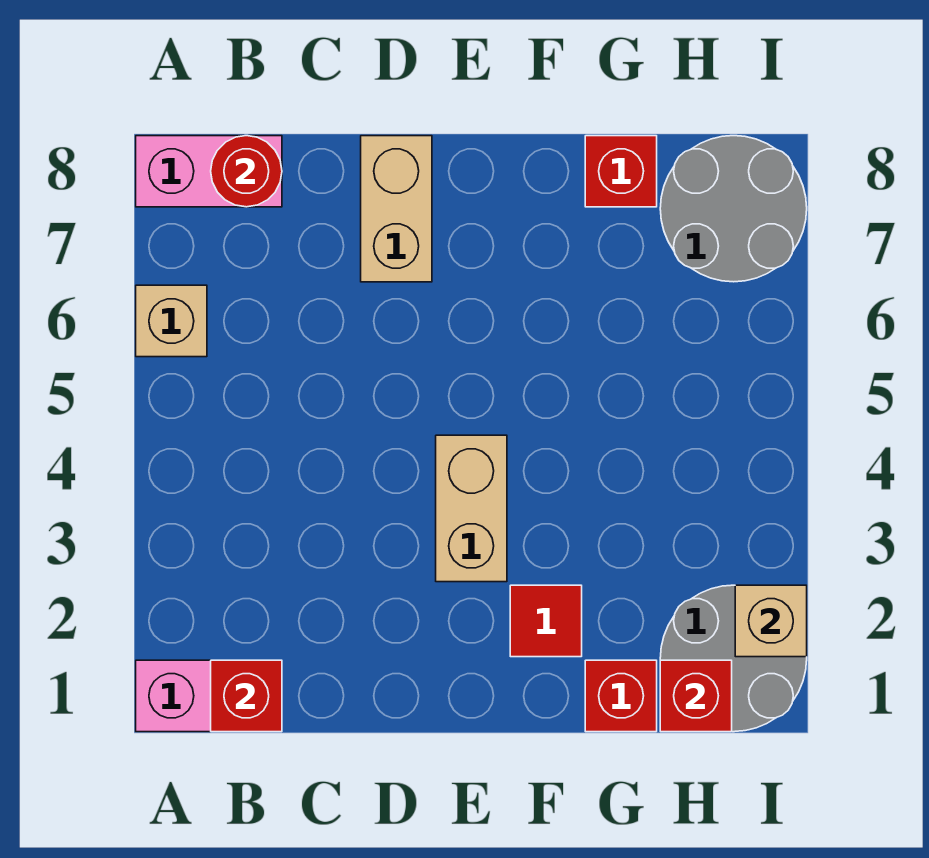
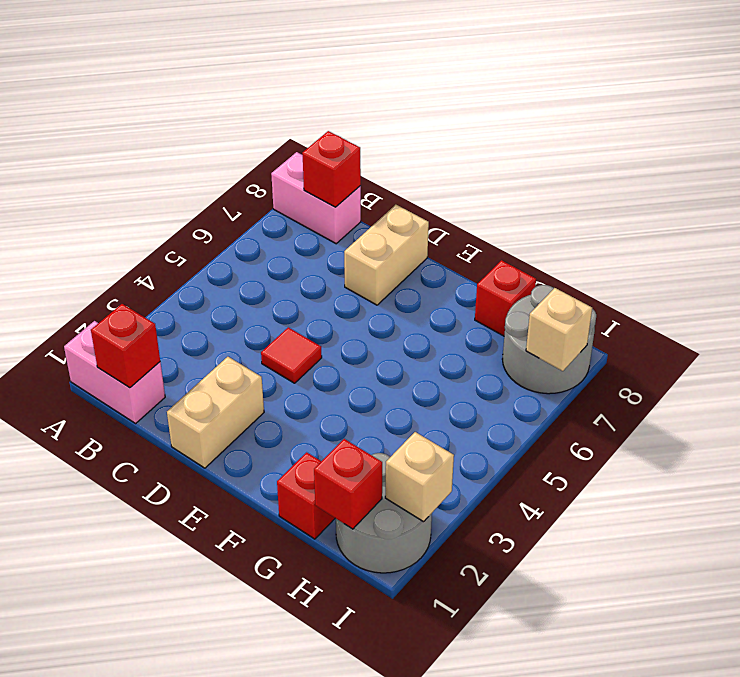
tan brick A6 level 1 -> tan brick I7 level 2
red round brick B8 level 2 -> red brick B8 level 2
tan brick E3:E4 level 1 -> tan brick D1:D2 level 1
red tile F2 level 1 -> red tile D4 level 1

